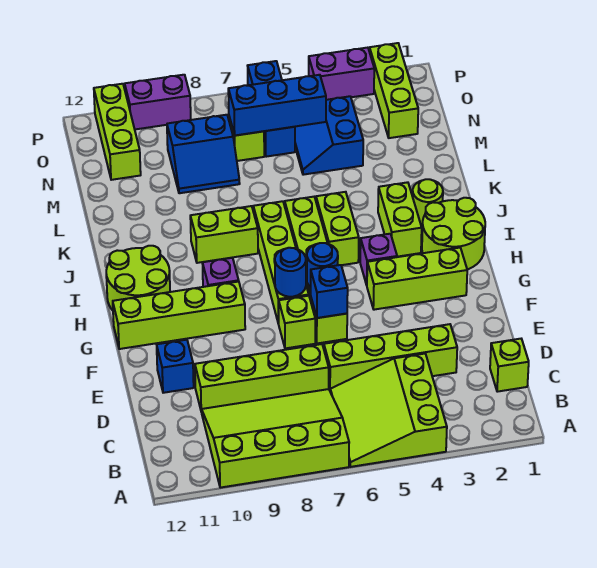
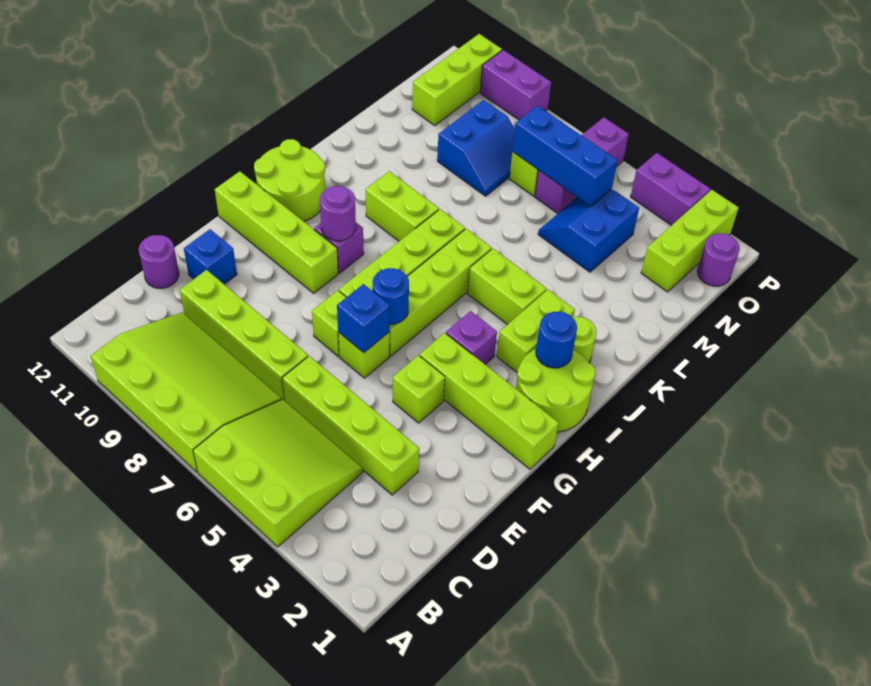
lime slope A4:C6 level 1 top 4 -> lime slope A4:C6 level 1 top A
lime brick C1 level 1 -> lime brick F4 level 1
none -> purple round brick D12 level 1
lime brick G2:G4 level 1 -> lime brick G1:G4 level 1
blue round brick G7 level 2 -> blue round brick I2 level 2
none -> purple round brick H9 level 2
lime brick I5:J5 level 1 -> lime brick J4:J5 level 1
blue slope M8:N9 level 1 top N -> blue slope M8:N9 level 1 top 9
blue brick N6:P6 level 1 -> purple brick N6:P6 level 1
none -> purple round brick O1 level 1

